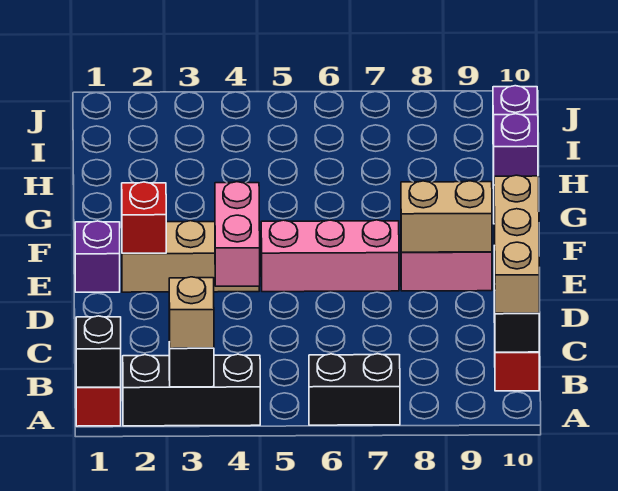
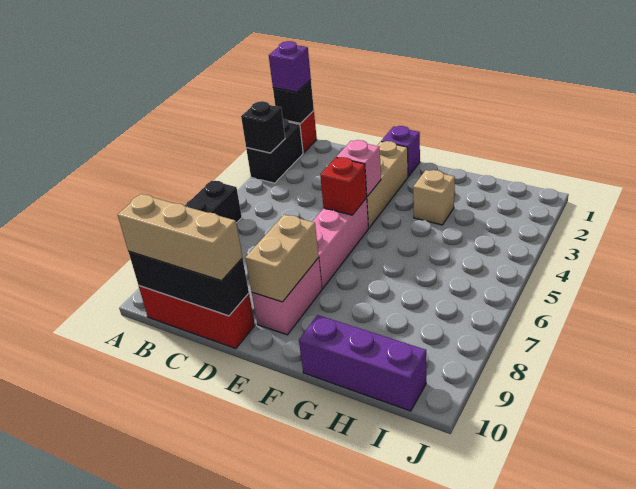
black brick A2:A4 level 1 -> black brick A2:A3 level 1
tan brick A3 level 3 -> tan brick G3 level 1
pink brick D4:E4 level 2 -> pink brick E4 level 2
red brick E2 level 2 -> red brick E5 level 2
purple brick G10 level 2 -> purple brick A1 level 3

